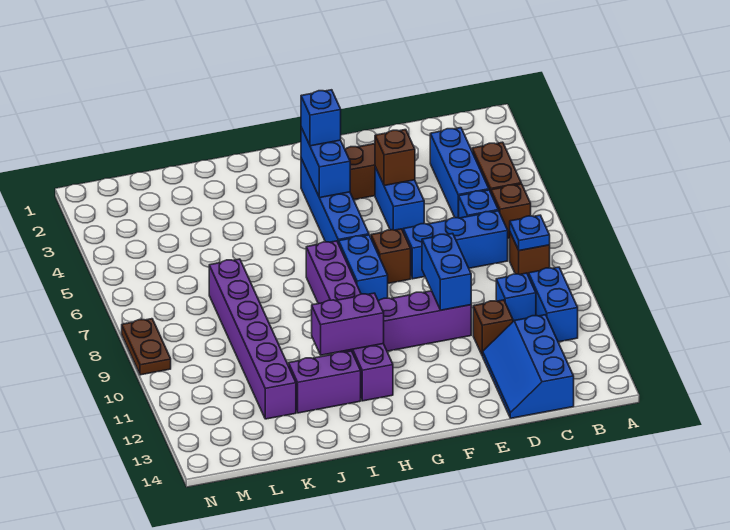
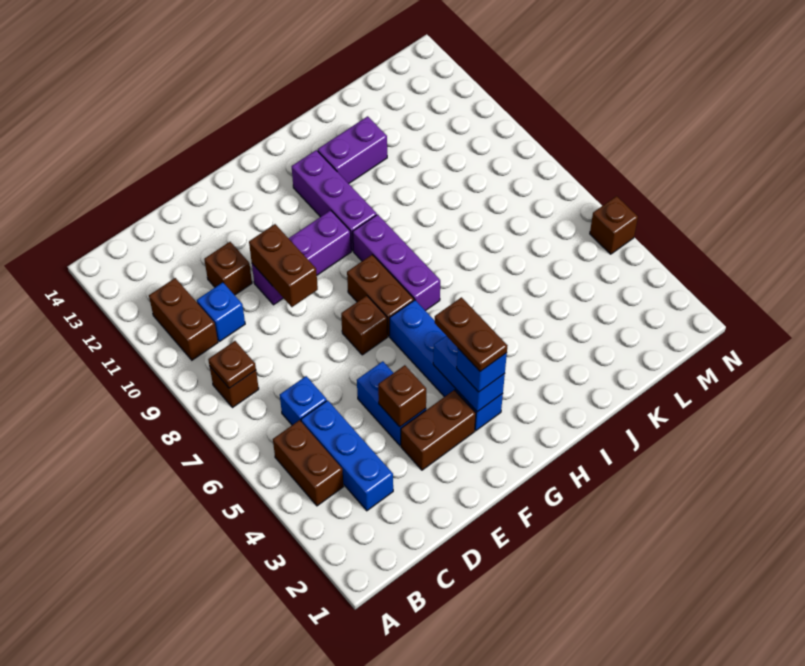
brown brick B6 level 1 -> brown brick N5 level 1
blue plate B8 level 2 -> brown plate B8 level 2
blue brick B10:B11 level 1 -> brown brick B10:B11 level 1
blue brick C7:E7 level 1 -> none
blue slope C12:D14 level 1 top C -> none
blue brick E9:E10 level 2 -> brown brick E9:E10 level 2
blue brick G7:G8 level 1 -> brown brick G7:G8 level 1
purple brick H11:I11 level 2 -> none
purple brick K7:K12 level 1 -> none
brown plate N8:N9 level 1 -> brown plate G3:G4 level 4

